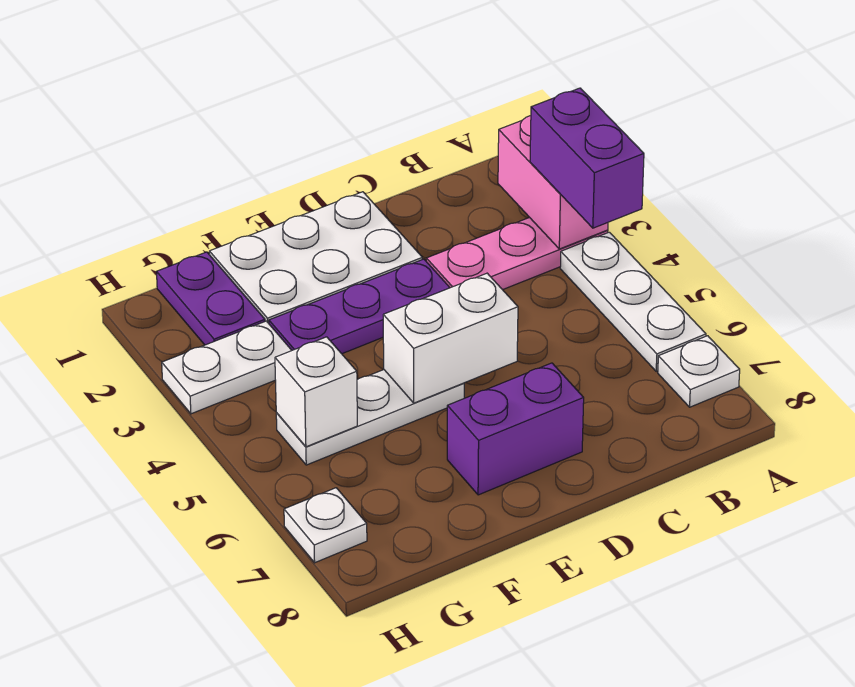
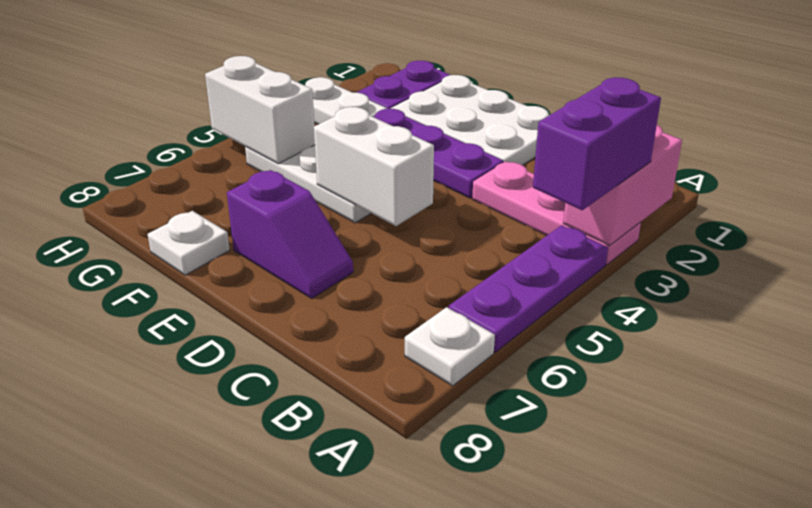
white plate A4:A6 level 1 -> purple plate A4:A6 level 1
purple brick D7:E7 level 1 -> purple slope D7:E7 level 1 top E
white brick G5 level 2 -> white brick G5:H5 level 2
white plate H7 level 1 -> white plate F8 level 1

